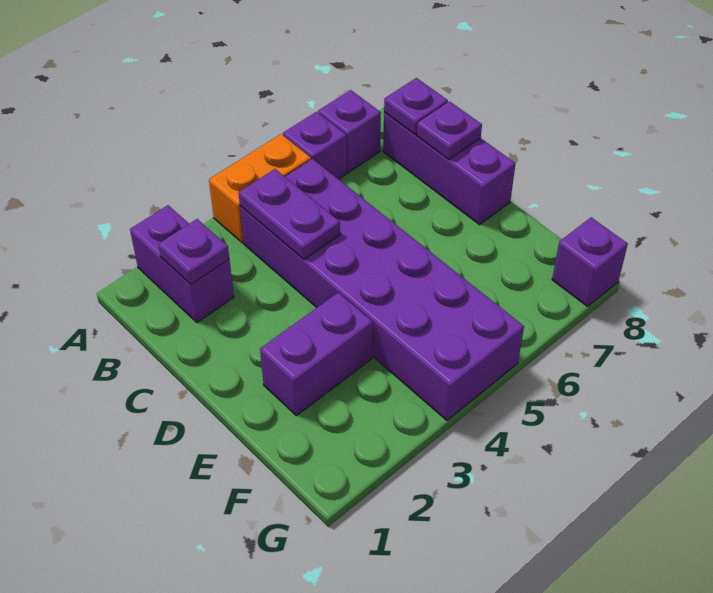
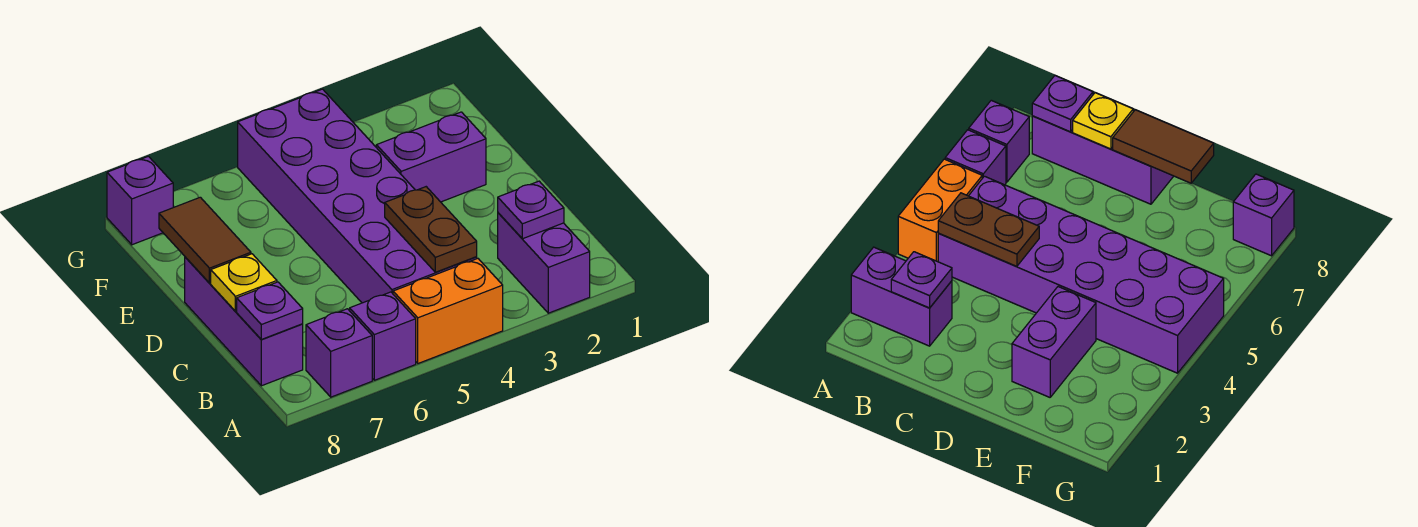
purple plate B4:C4 level 2 -> brown plate B4:C4 level 2
purple plate C8 level 2 -> yellow plate C8 level 2
none -> brown tile D8:E8 level 2

